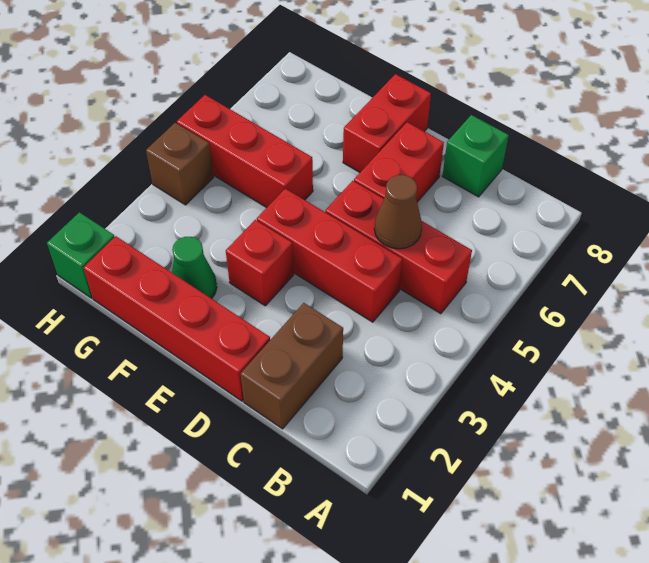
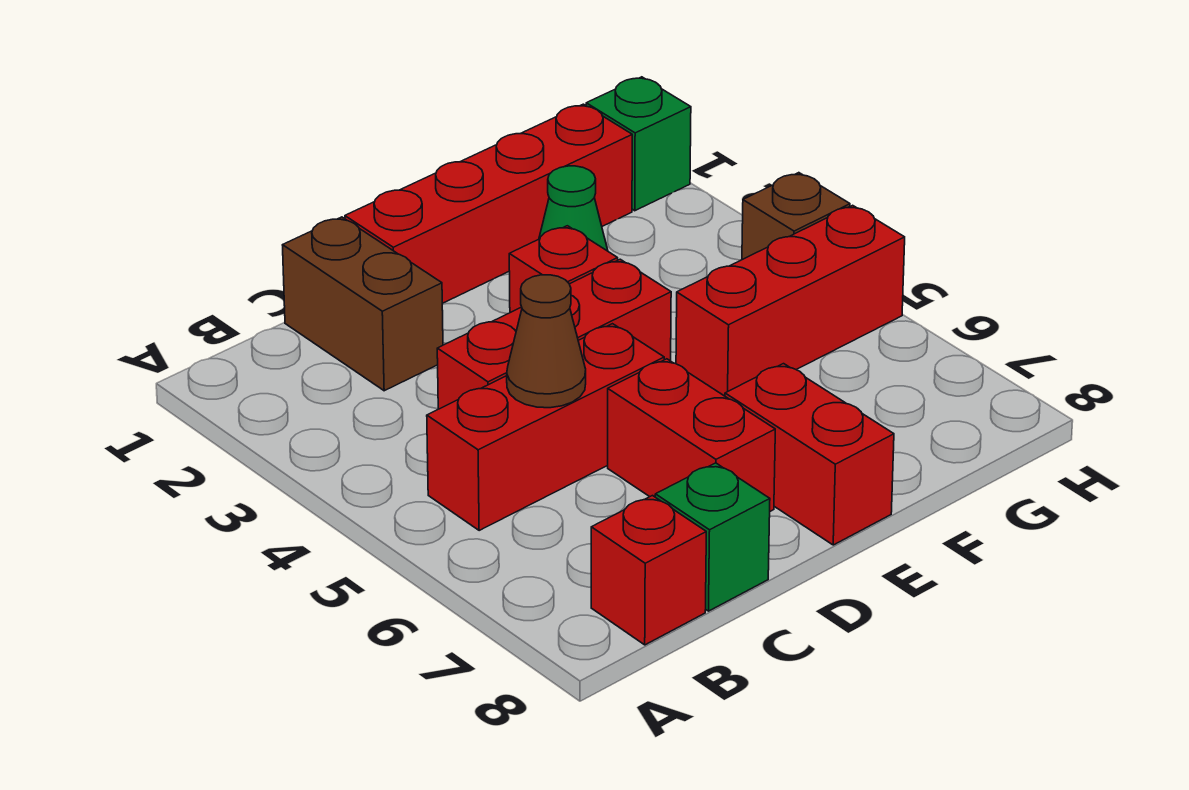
none -> red brick B8 level 1

